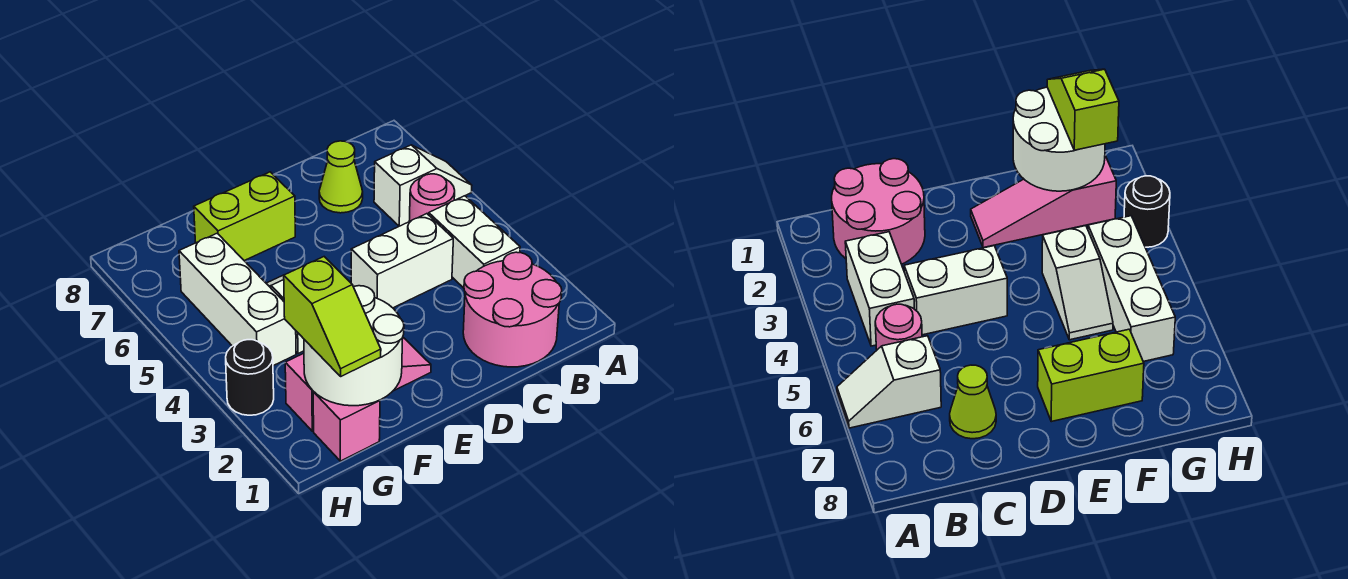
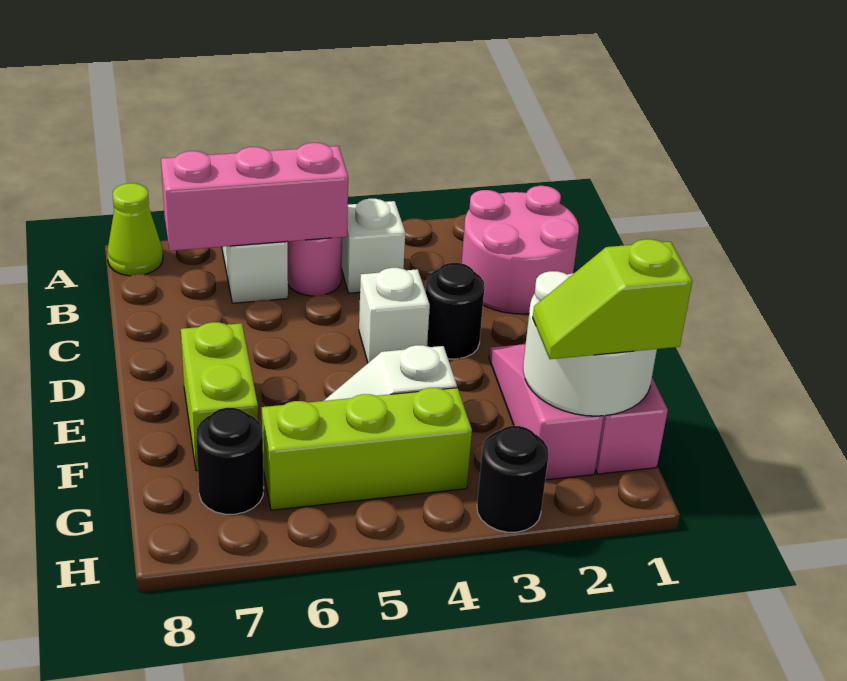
white brick B3:B4 level 1 -> white brick B4 level 1
none -> pink brick B5:B7 level 2
white brick C4:D4 level 1 -> white brick D4 level 1
lime cone C7 level 1 -> lime cone A8 level 1
none -> black round brick D3 level 1
lime slope G1:G2 level 3 top 2 -> lime slope G1:G2 level 3 top 1
white brick G4:G6 level 1 -> lime brick G4:G6 level 1
none -> black round brick G7 level 1

